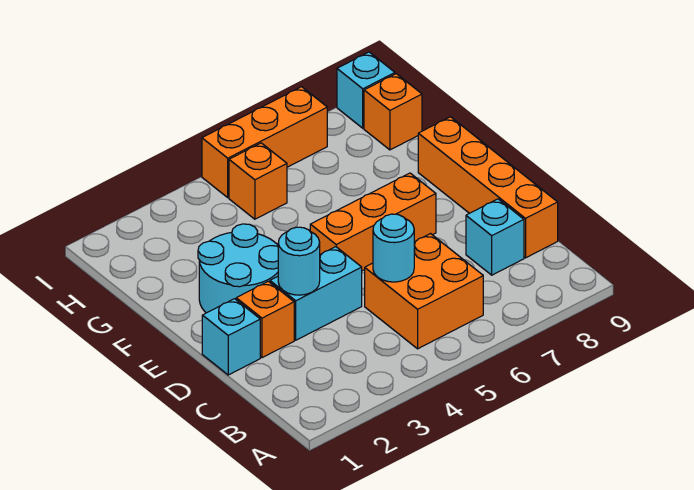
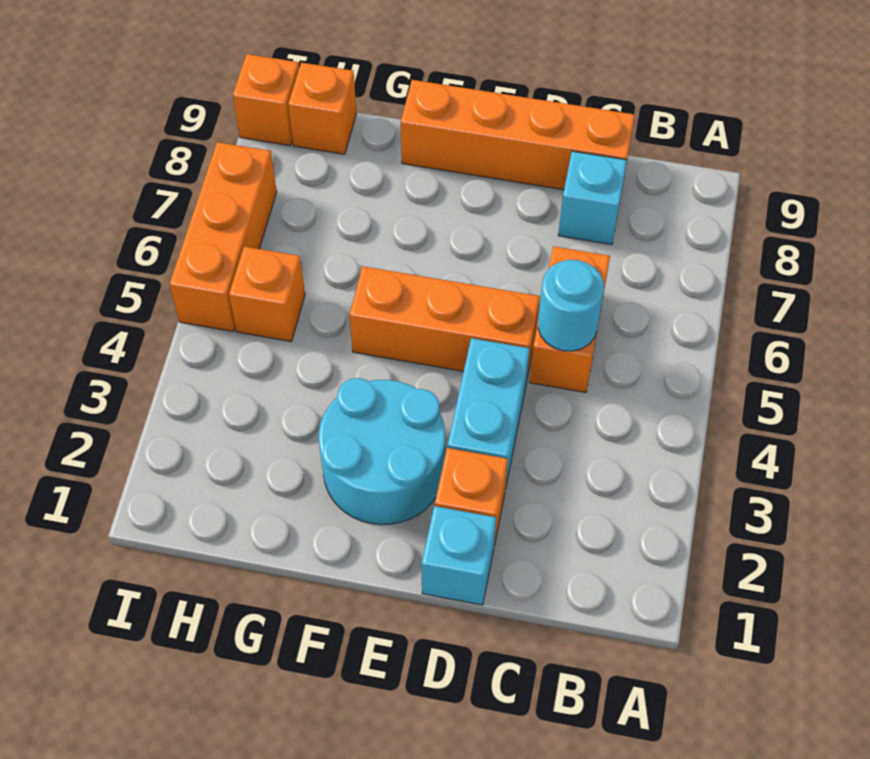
orange brick B5:C6 level 1 -> orange brick C5:C6 level 1
cyan round brick D3 level 2 -> none
orange brick E5:E7 level 1 -> orange brick D5:F5 level 1
cyan brick I9 level 1 -> orange brick I9 level 1

